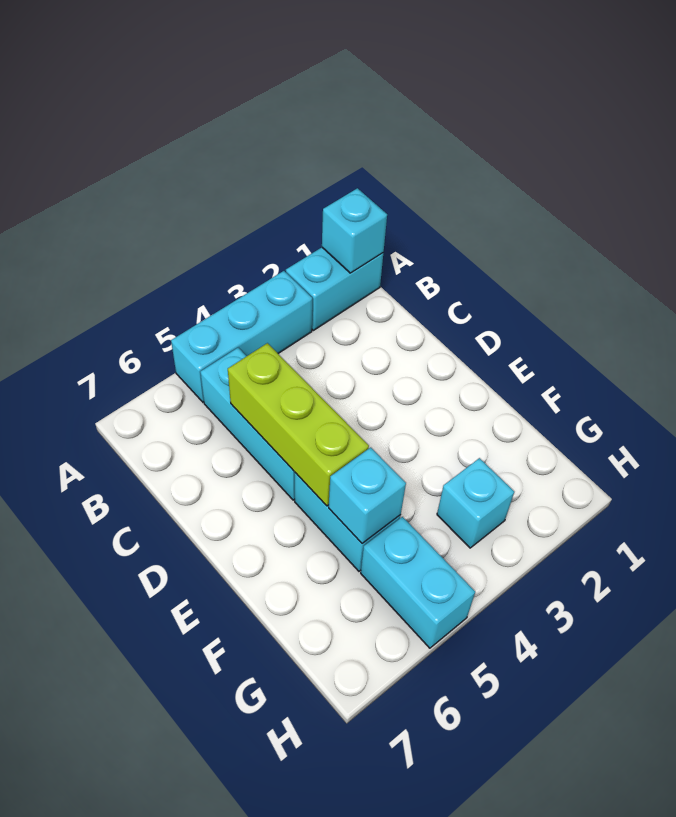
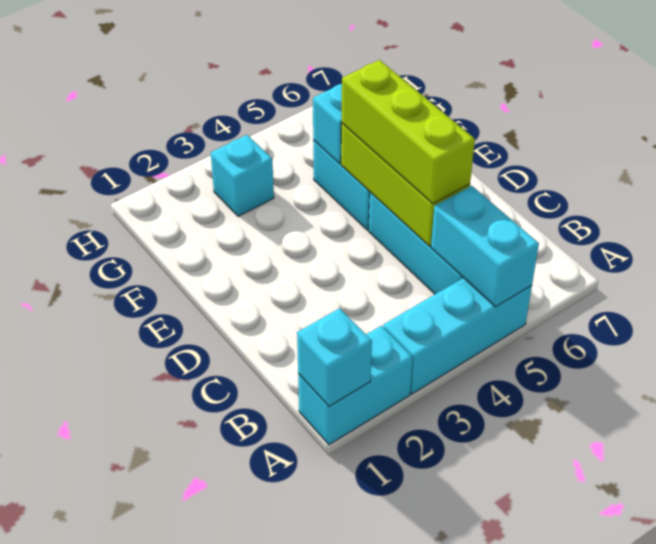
none -> lime brick C5:E5 level 3
cyan brick G5:H5 level 1 -> cyan brick A5:B5 level 2

